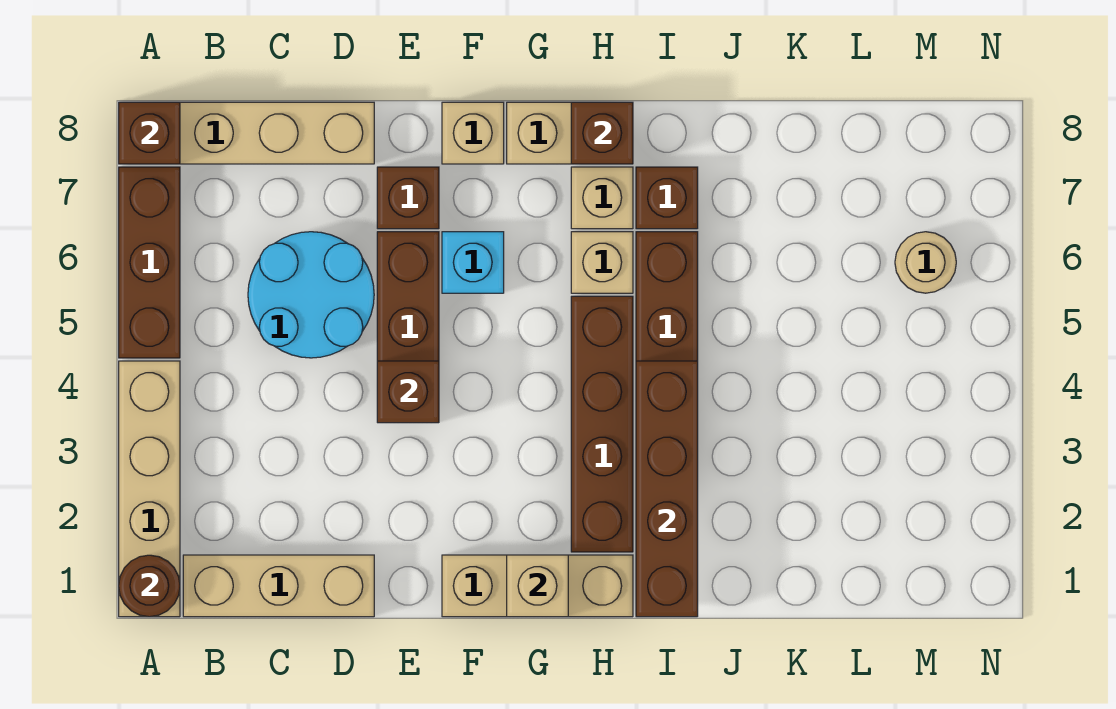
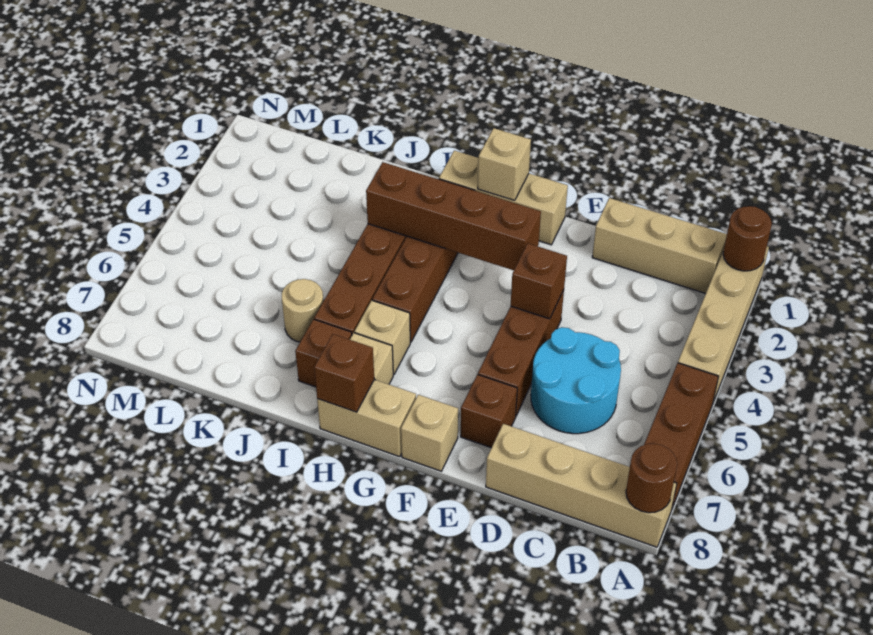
brown brick A8 level 2 -> brown round brick A8 level 2
cyan brick F6 level 1 -> none
brown brick I1:I4 level 2 -> brown brick F3:I3 level 2
tan round brick M6 level 1 -> tan round brick J6 level 1

